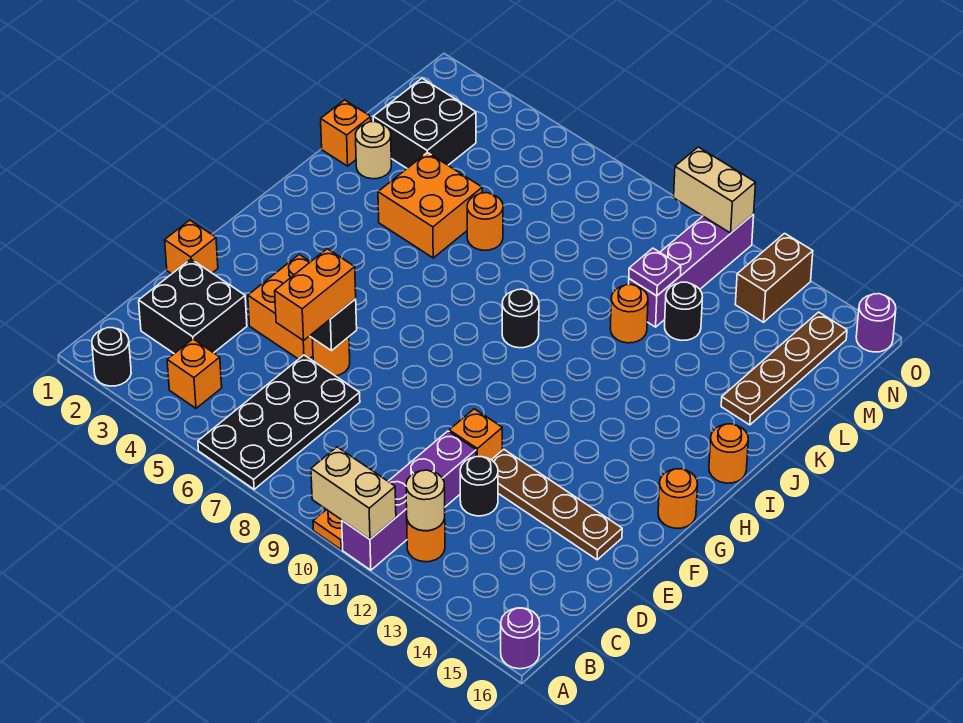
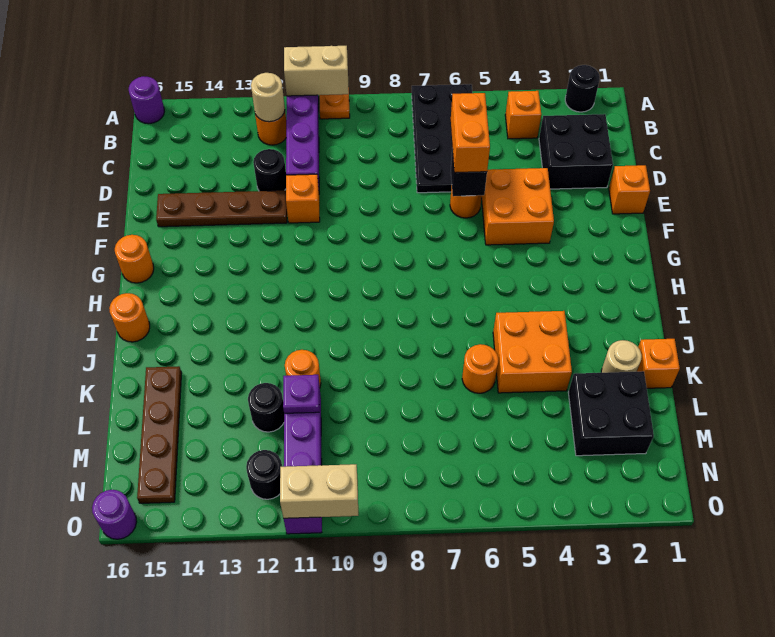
black round brick I9 level 1 -> black round brick N12 level 1
brown brick N13:O13 level 1 -> none

